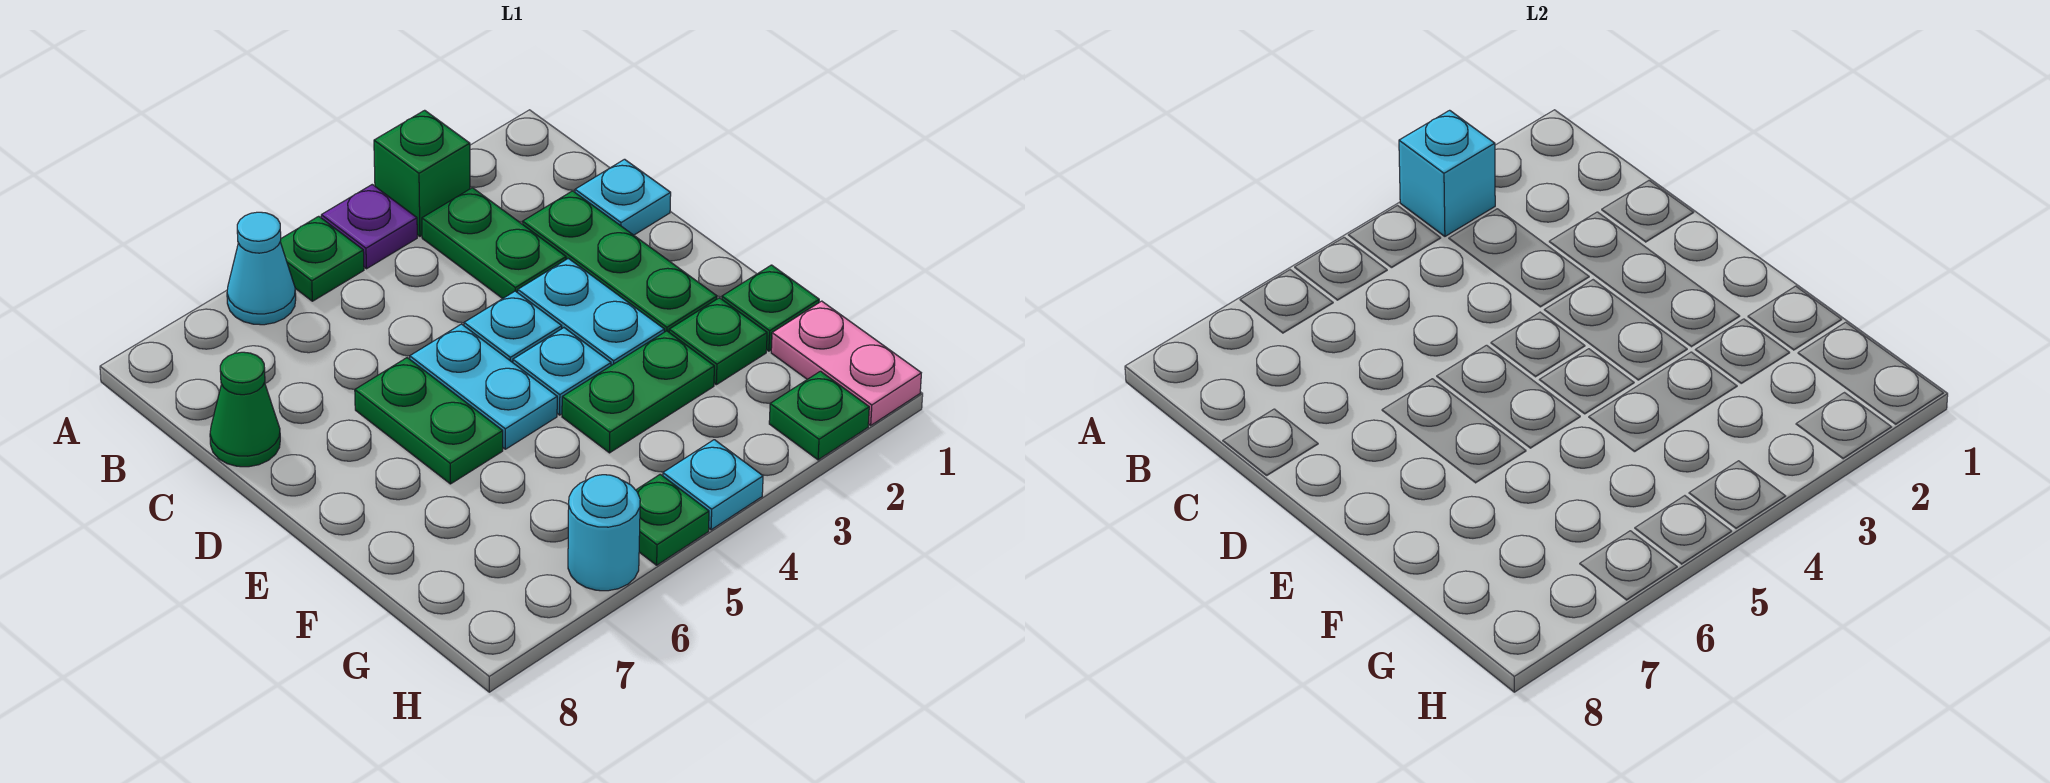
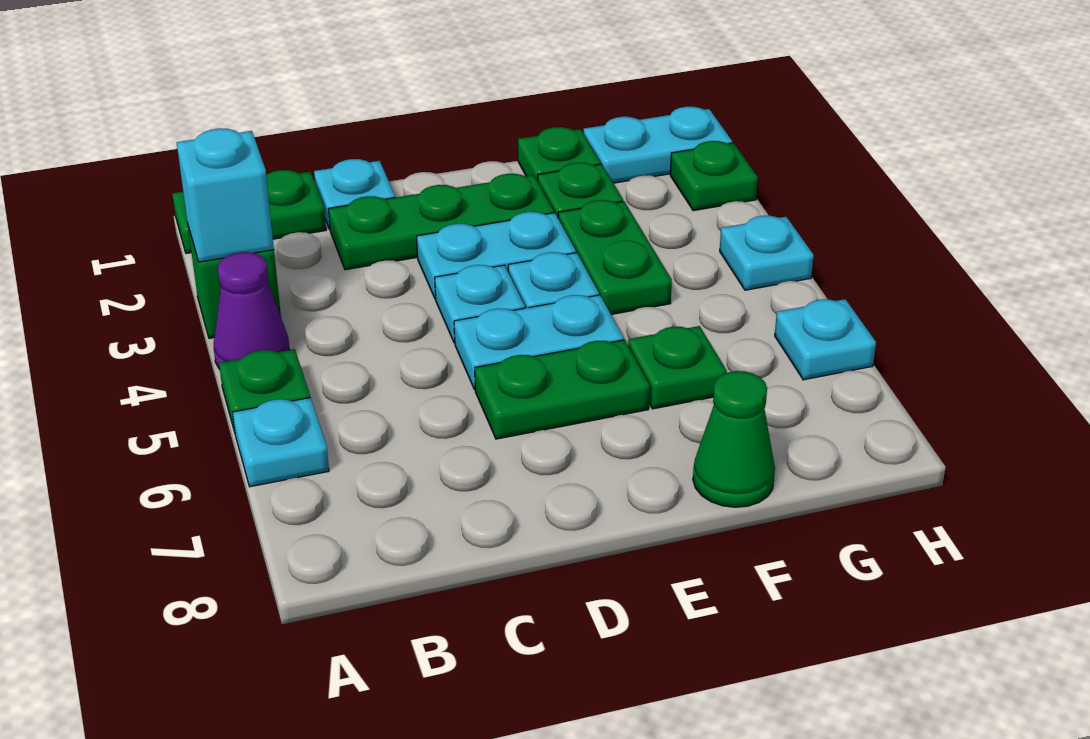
purple plate A4 level 1 -> purple cone A4 level 1
cyan cone A6 level 1 -> cyan plate A6 level 1
green plate B3:C3 level 1 -> green plate A1:B1 level 1
green cone C8 level 1 -> green cone F8 level 1
pink plate G1:H1 level 1 -> cyan plate G1:H1 level 1
green plate H5 level 1 -> green plate F6 level 1
cyan round brick H6 level 1 -> cyan plate H6 level 1

